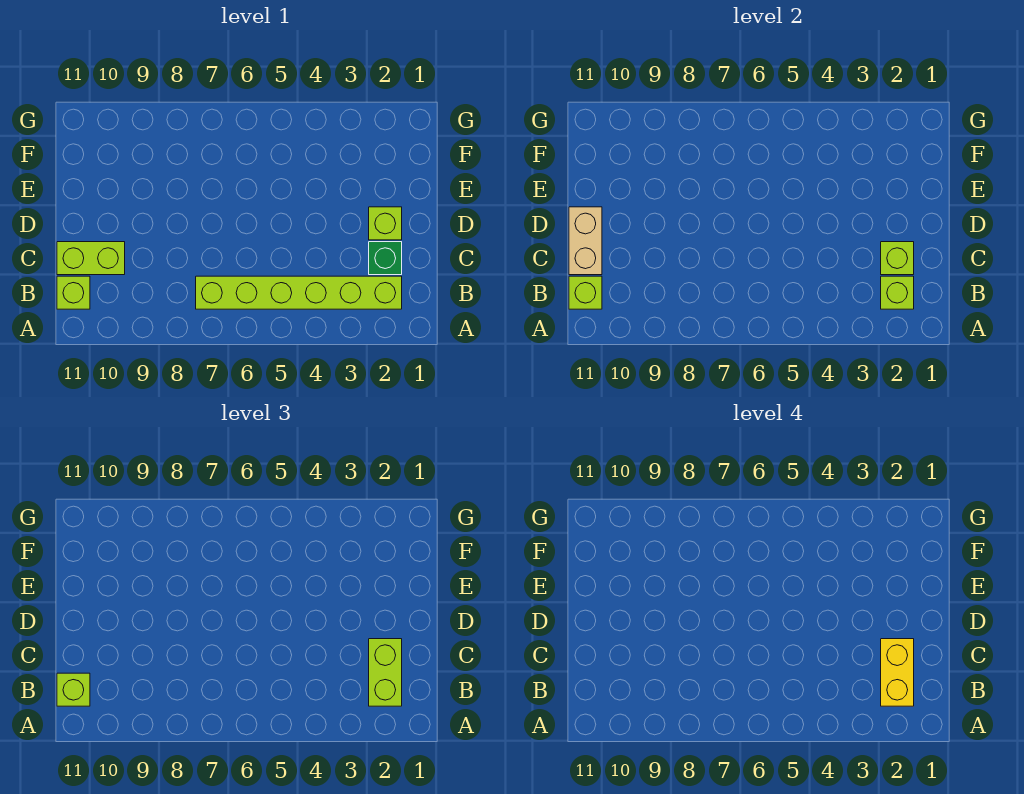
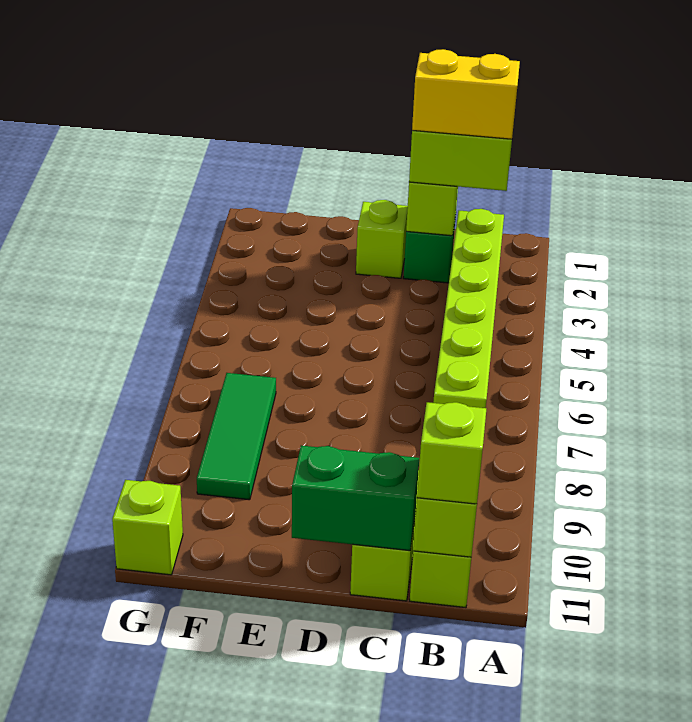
lime brick B2 level 2 -> lime brick G11 level 1
tan brick C11:D11 level 2 -> green brick C11:D11 level 2
none -> green tile F7:F9 level 1

